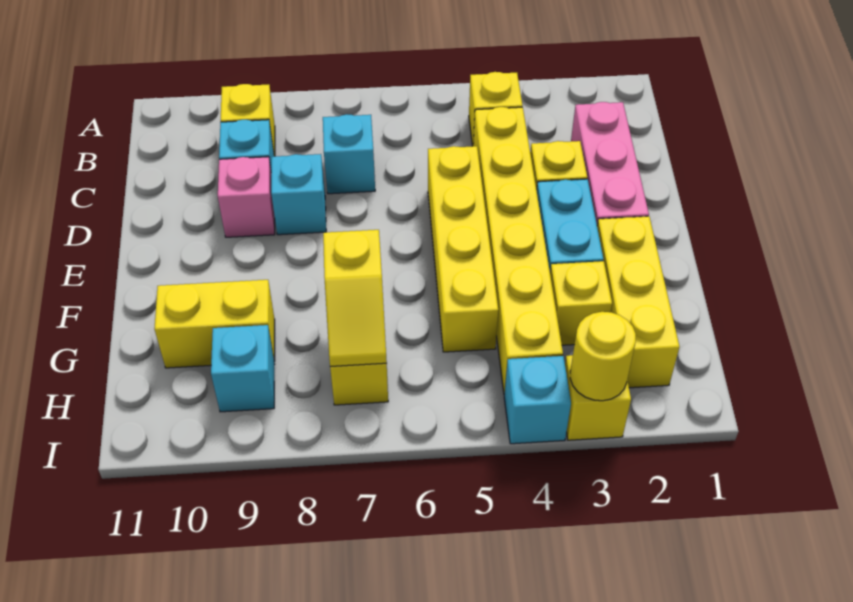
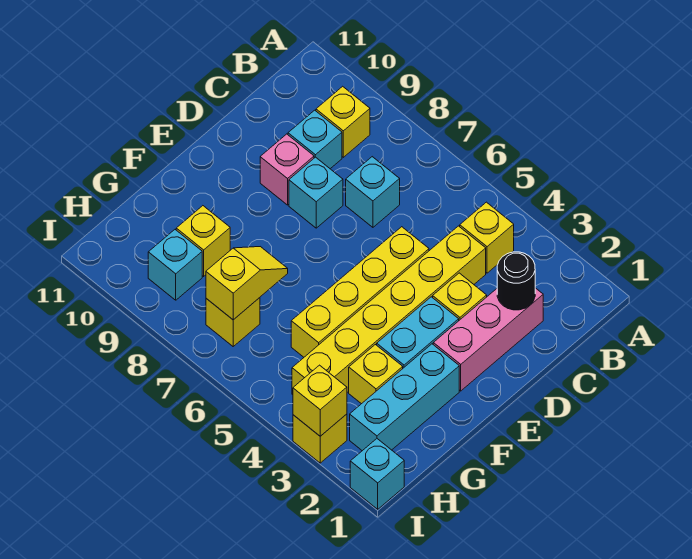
none -> black round brick C2 level 2
yellow brick F2:H2 level 1 -> cyan brick F2:H2 level 1
yellow slope G7:H7 level 2 top G -> yellow slope G7:H7 level 2 top H
yellow brick G9:G10 level 1 -> yellow brick G9 level 1
yellow round brick I3 level 2 -> yellow brick I3 level 2
cyan brick I4 level 1 -> cyan brick I1 level 1

